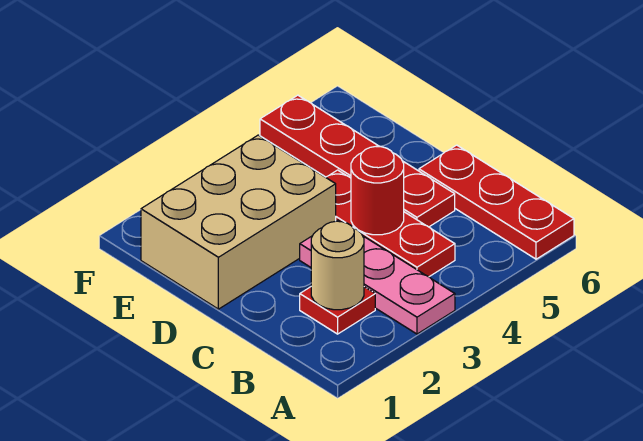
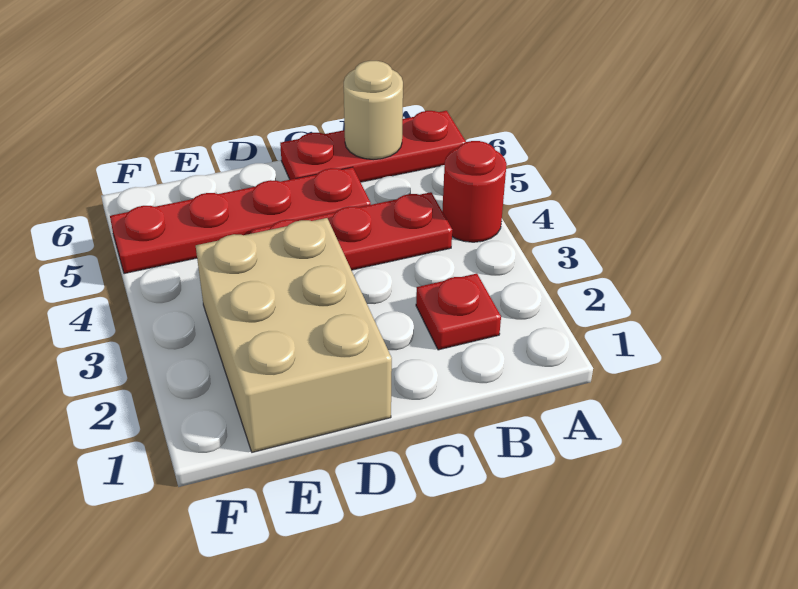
pink plate A3:C3 level 1 -> none
tan round brick B2 level 2 -> tan round brick B6 level 2
red round brick C4 level 2 -> red round brick A4 level 1

